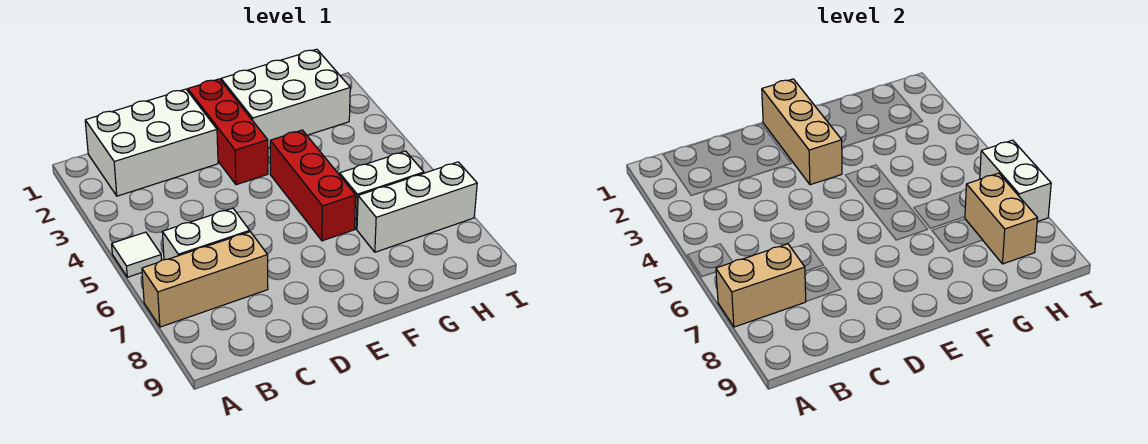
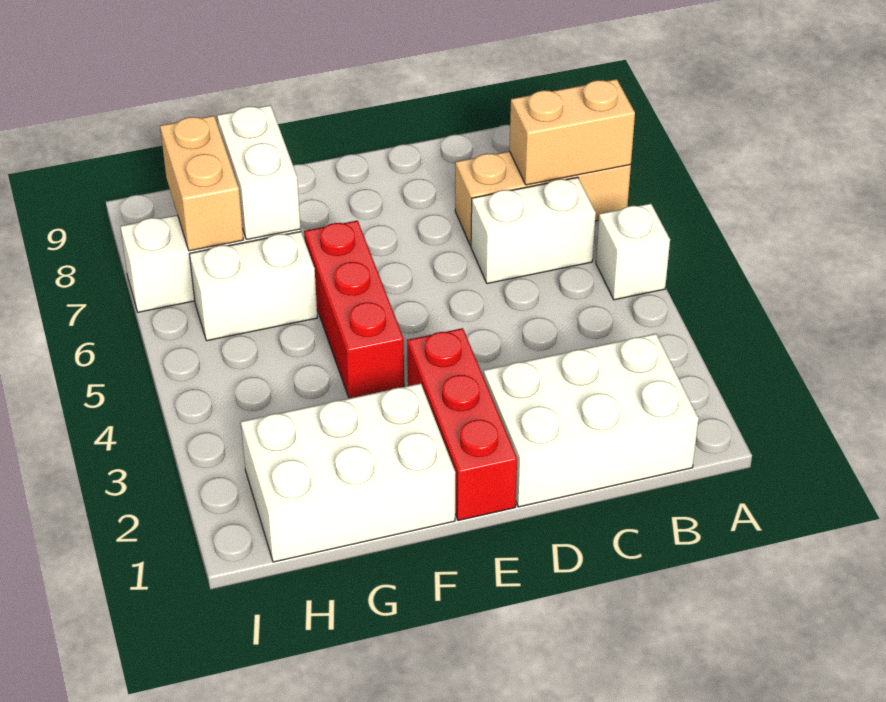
white tile A5 level 1 -> white brick A5 level 1
tan brick E1:E3 level 2 -> none
white brick I6:I7 level 2 -> white brick G7:G8 level 2

